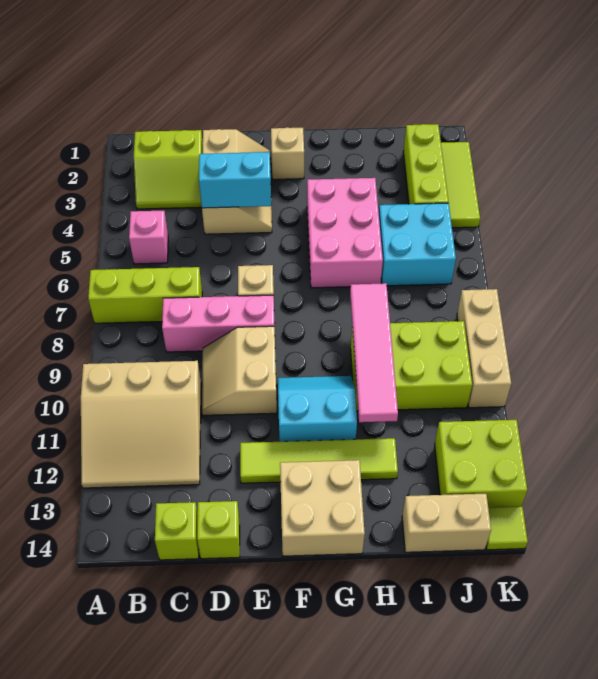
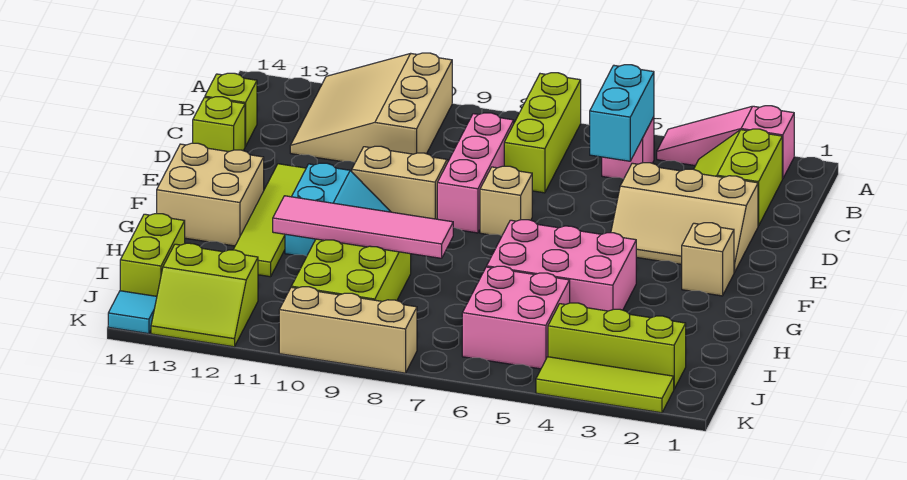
none -> pink slope A2:A4 level 1 top 2
cyan brick D4:E4 level 2 -> cyan brick B5:C5 level 2
cyan brick I5:J6 level 1 -> pink brick I5:J6 level 1
tan brick I14:J14 level 1 -> lime brick I14:J14 level 1
lime brick J12:K13 level 1 -> lime slope J12:K13 level 1 top J
lime tile K14 level 1 -> cyan tile K14 level 1

